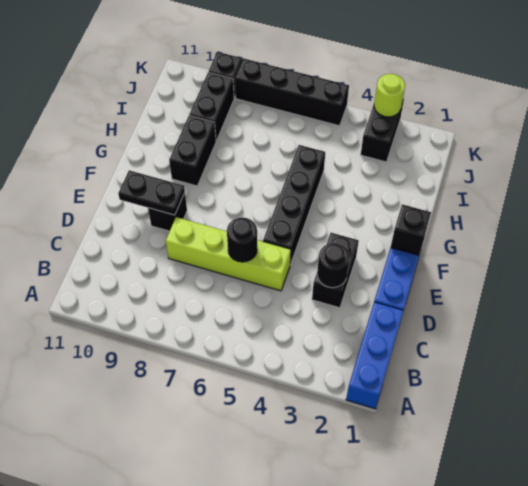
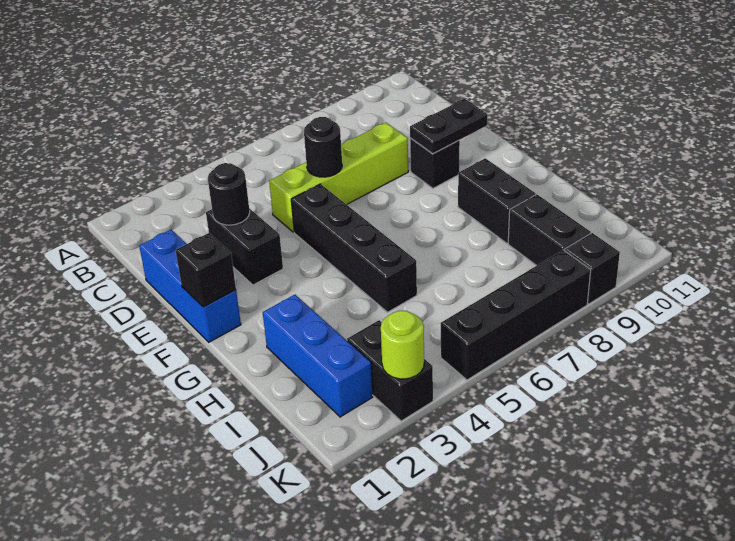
blue brick A1:C1 level 1 -> blue brick H2:J2 level 1

